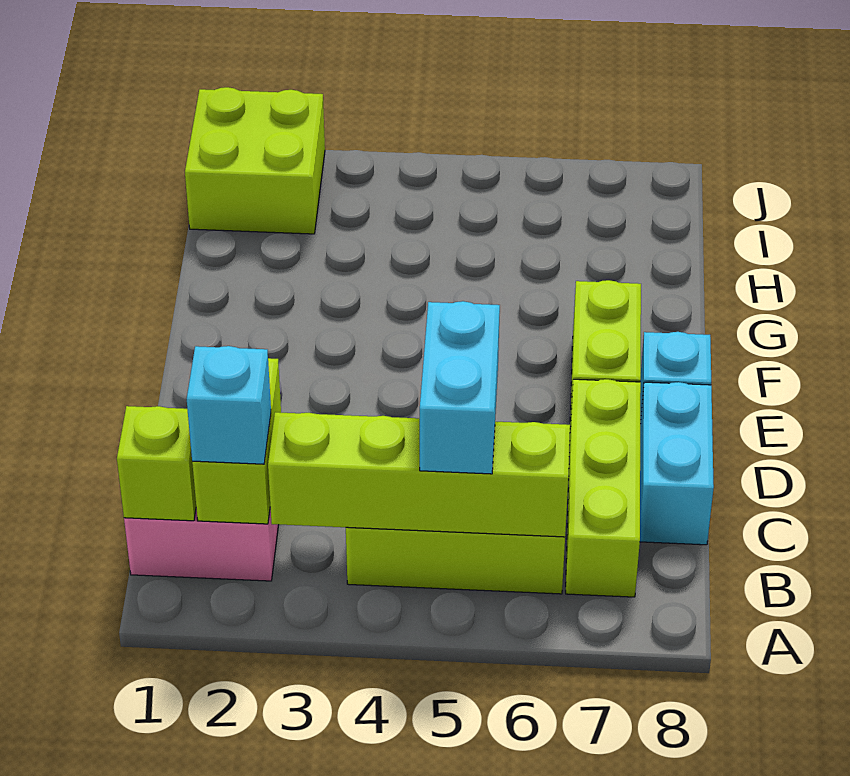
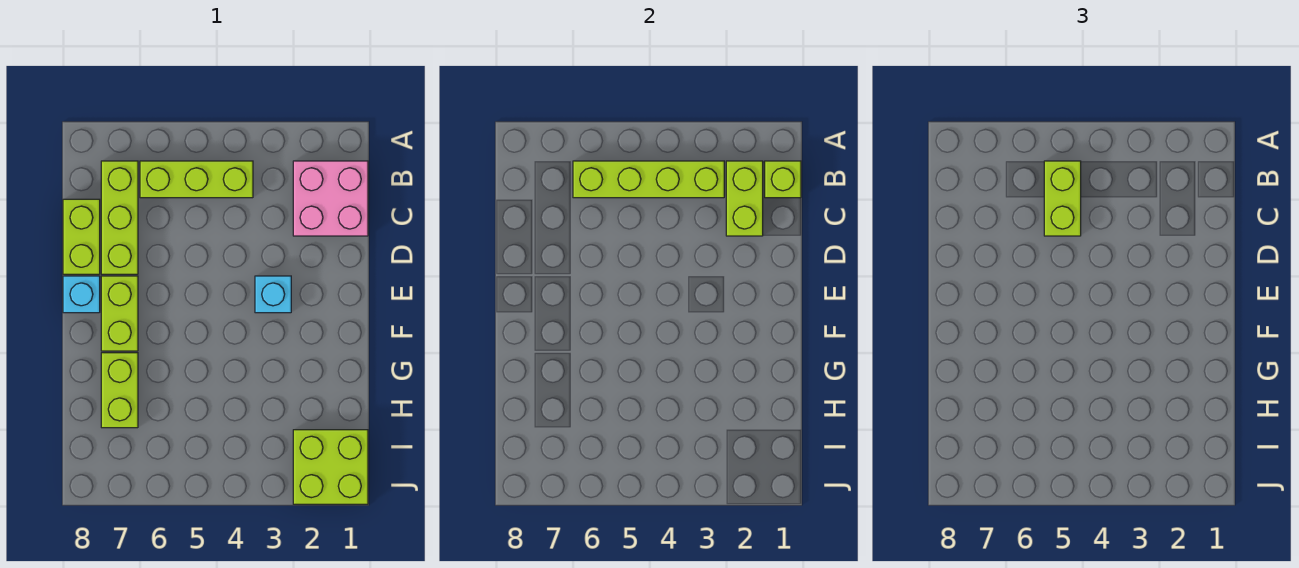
cyan brick B2 level 3 -> cyan brick E3 level 1
cyan brick B5:C5 level 3 -> lime brick B5:C5 level 3
cyan brick C8:D8 level 1 -> lime brick C8:D8 level 1
none -> lime brick G7:H7 level 1

